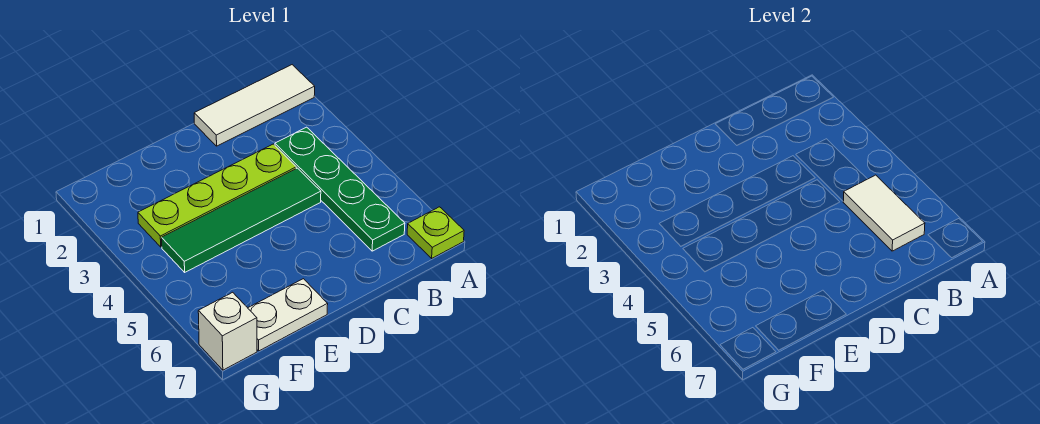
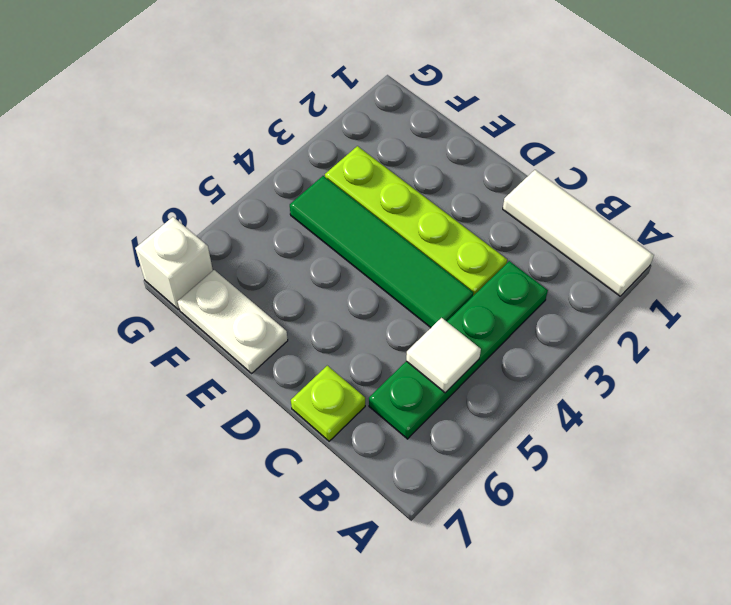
lime plate A7 level 1 -> lime plate C7 level 1
white tile B5:B6 level 2 -> white tile B5 level 2

